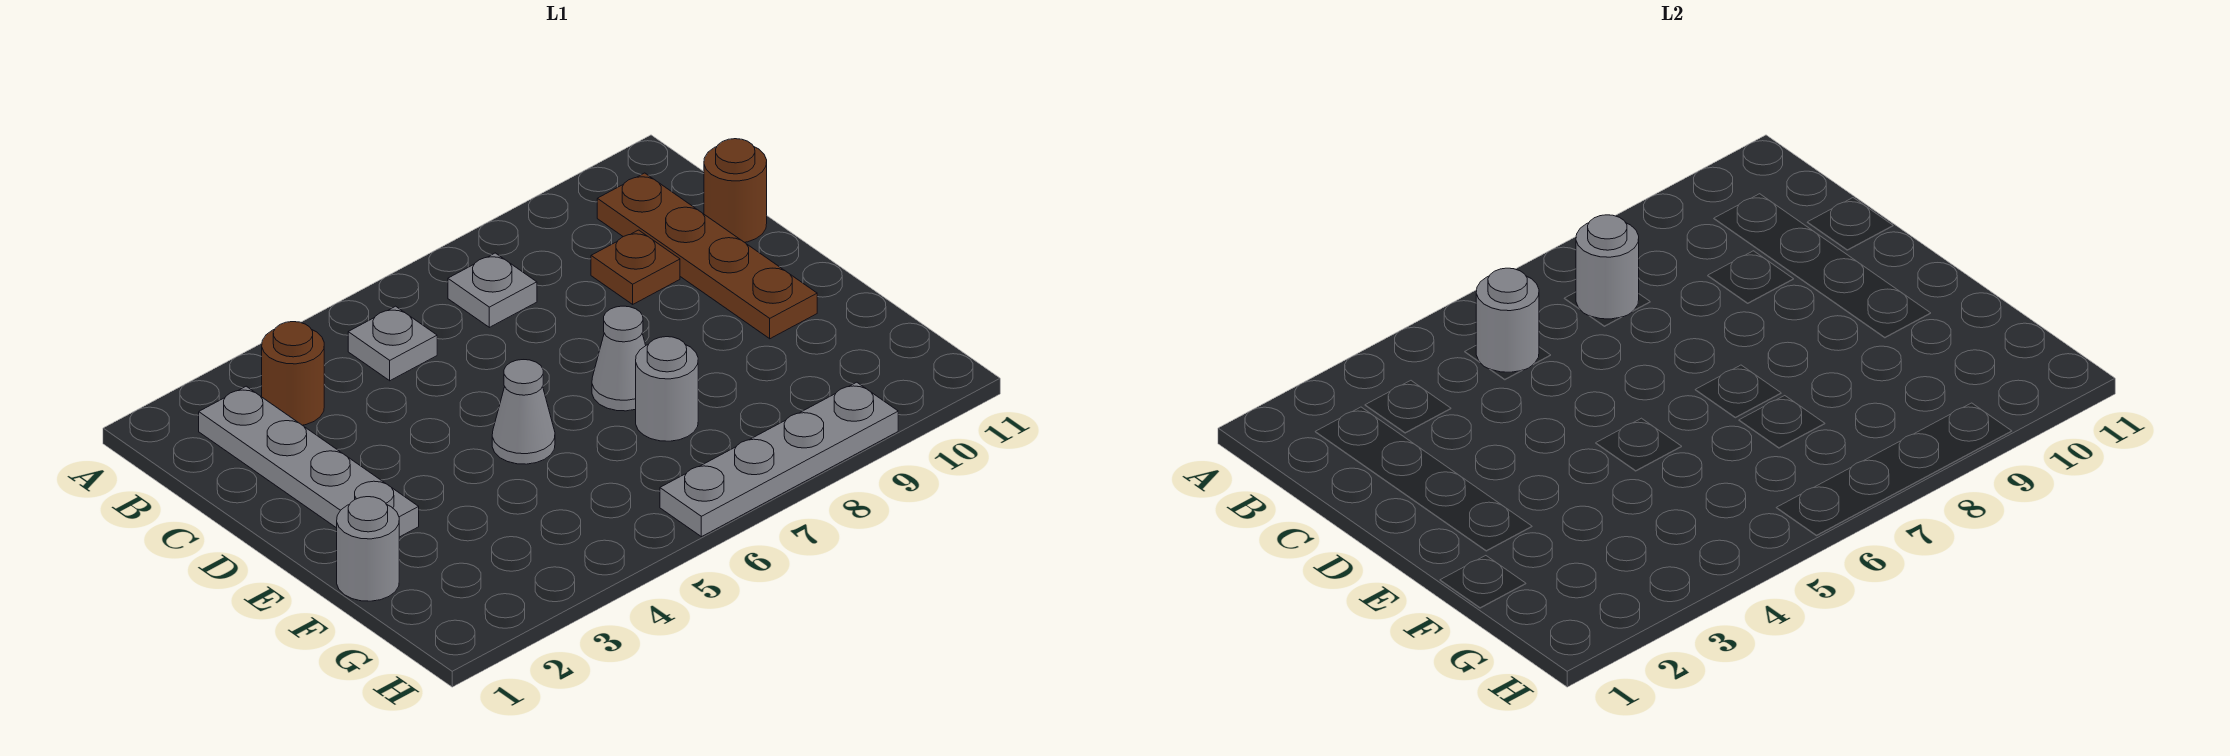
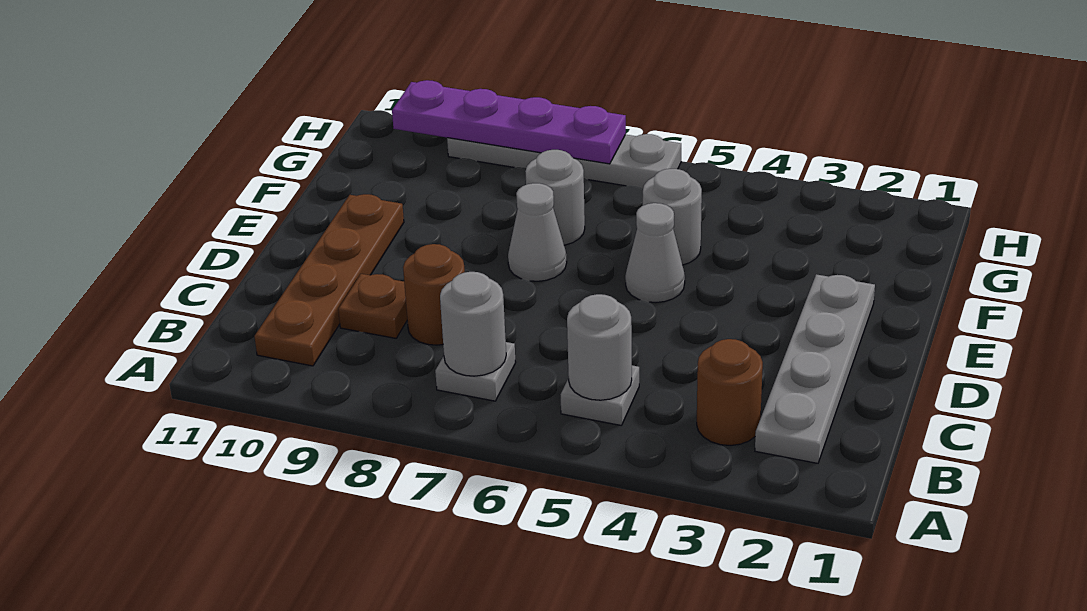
brown round brick C11 level 1 -> brown round brick C8 level 1
grey round brick F1 level 1 -> grey round brick F5 level 1
none -> purple plate H7:H10 level 2

